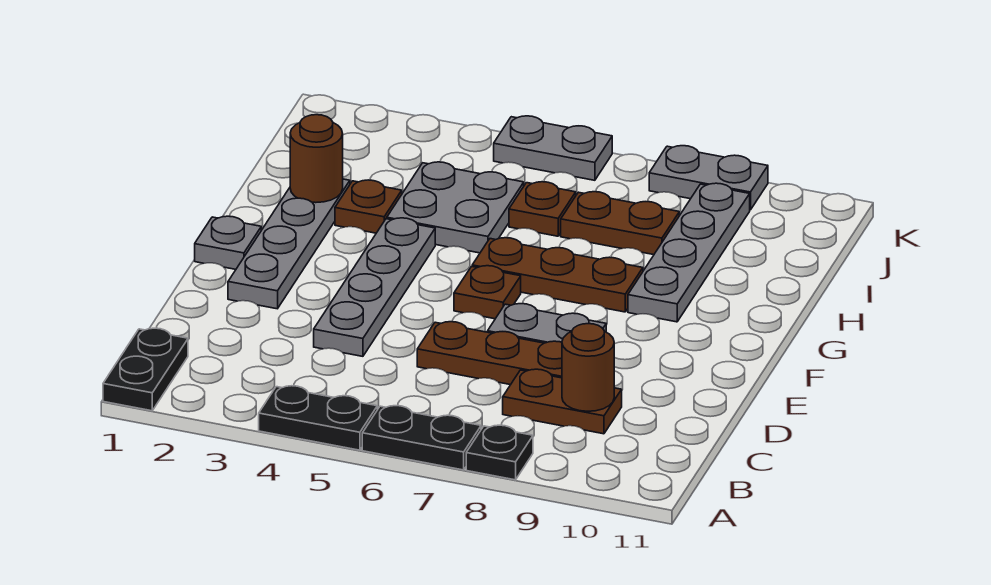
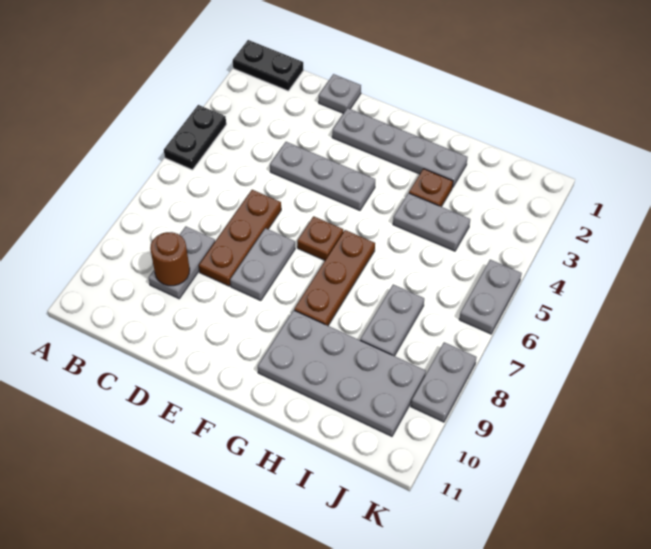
black plate A6:A7 level 1 -> none
black plate A8 level 1 -> none
brown plate C8:C9 level 1 -> grey plate C8:C9 level 1
grey plate D4:G4 level 1 -> grey plate D4:F4 level 1
grey plate F1 level 1 -> grey plate D1 level 1
grey plate G9:J9 level 1 -> grey plate G9:J10 level 1
brown round brick H2 level 2 -> none
grey plate H4:I5 level 1 -> grey plate H4:I4 level 1
brown plate I6 level 1 -> none
brown plate I7:I8 level 1 -> grey plate I7:I8 level 1

